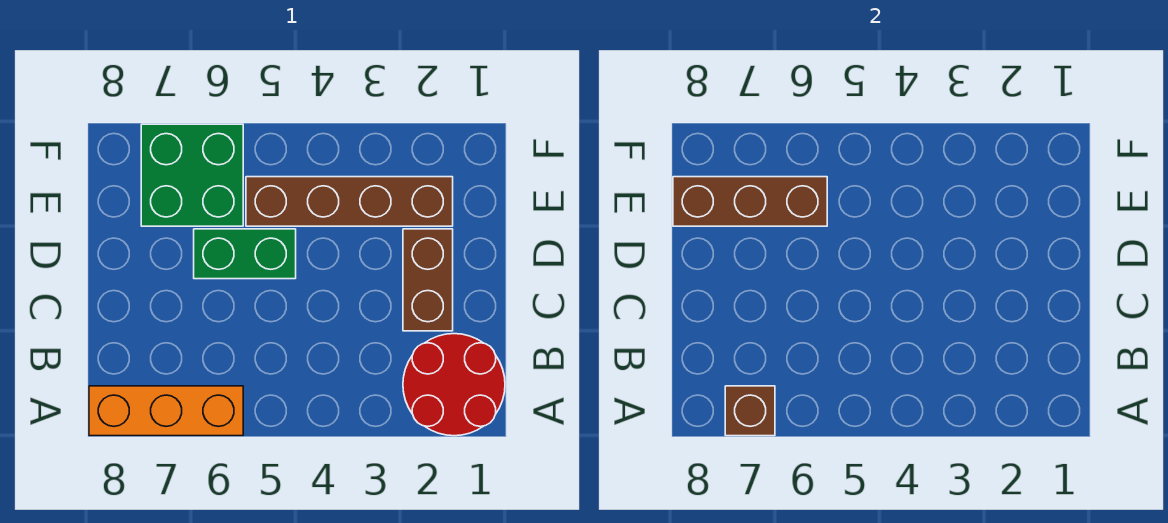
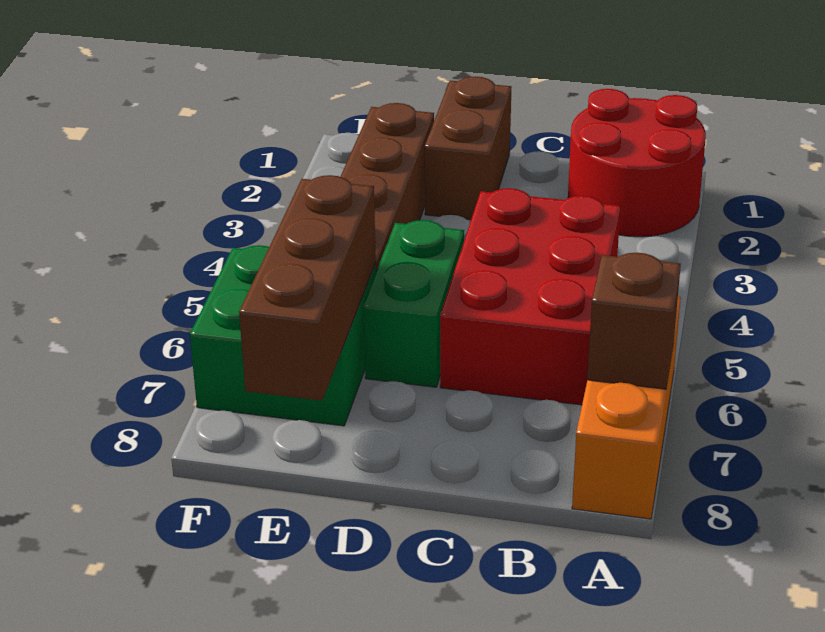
none -> red brick B4:C6 level 1
brown brick C2:D2 level 1 -> brown brick D1:D2 level 1

